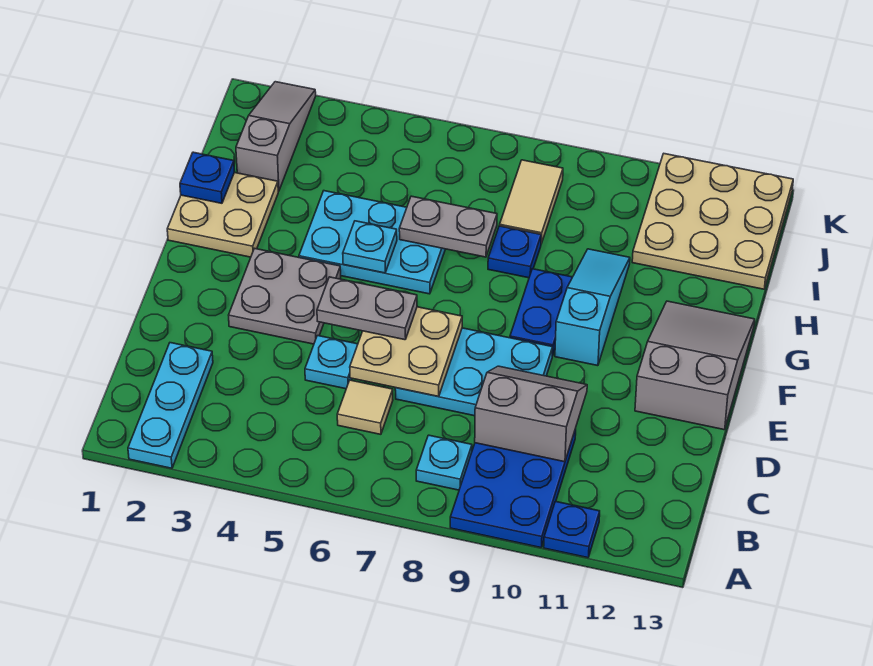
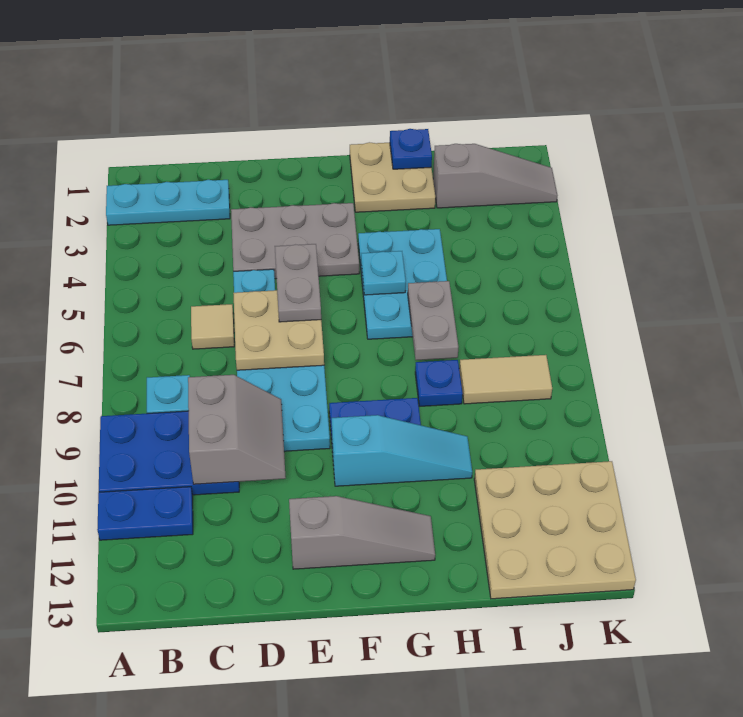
blue plate A11 level 1 -> blue plate A11:B11 level 1
grey plate E3:F4 level 1 -> grey plate D3:F4 level 1
grey slope E12:G13 level 1 top E -> grey slope E12:G12 level 1 top E

